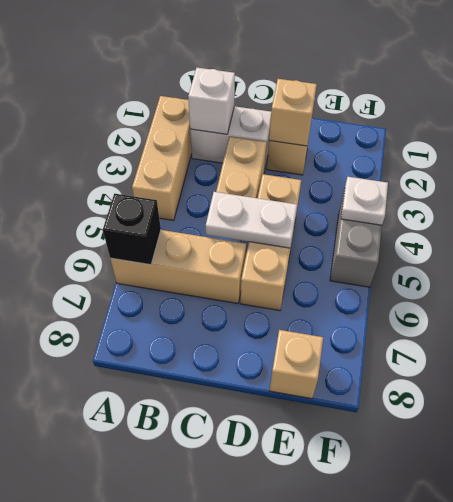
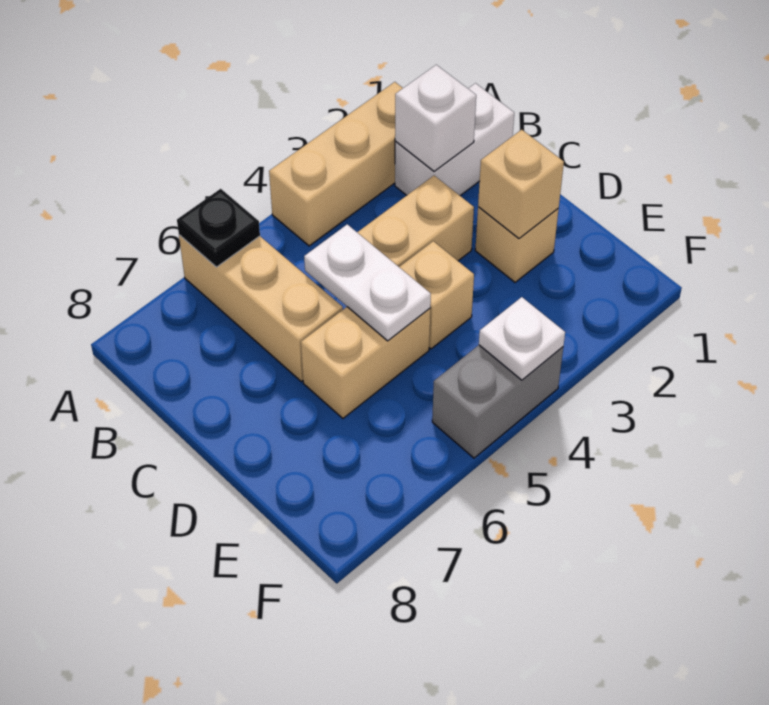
black brick A6 level 2 -> black plate A6 level 2
white brick B2:C2 level 1 -> white brick B1:B2 level 1
tan brick E8 level 1 -> none

